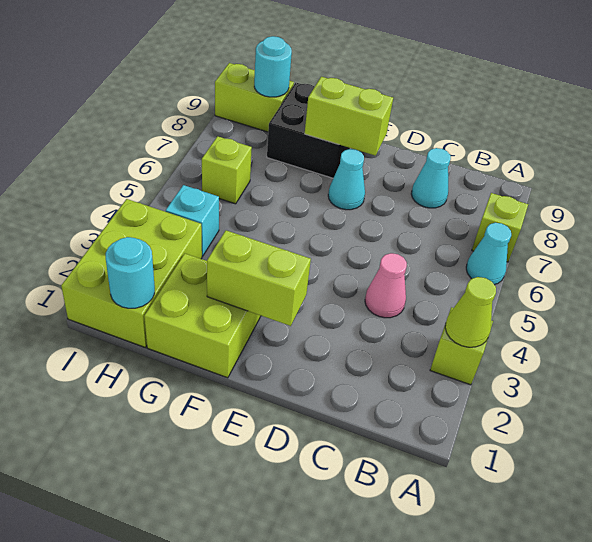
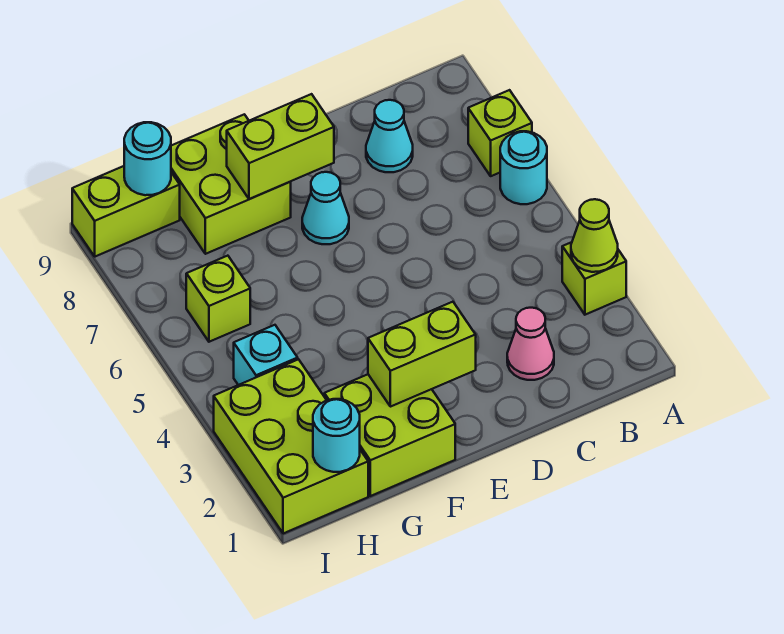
cyan cone A6 level 1 -> cyan round brick A6 level 1
pink cone C4 level 1 -> pink cone C2 level 1
black brick F8:G9 level 1 -> lime brick F8:G9 level 1

